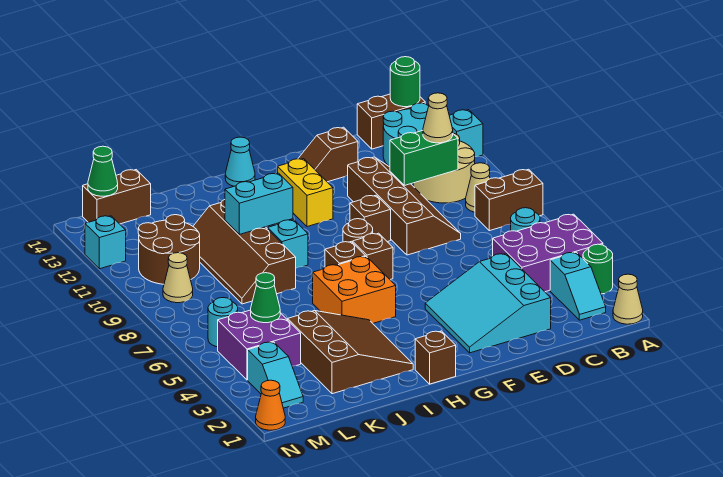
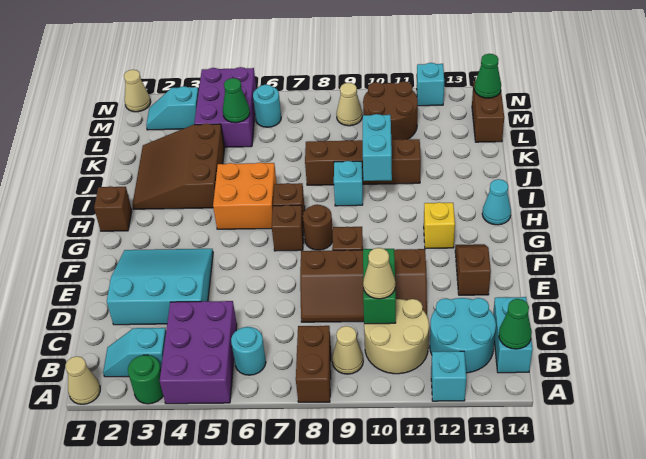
brown brick B14:C14 level 1 -> cyan brick B14:C14 level 1
green round brick B14 level 2 -> green cone B14 level 2
yellow brick G11:G12 level 1 -> yellow brick G12 level 1
brown slope I2:K4 level 1 top K -> brown slope I2:K4 level 1 top 4
purple brick L4:M5 level 1 -> purple brick L4:N5 level 1
orange cone N1 level 1 -> tan cone N1 level 1

